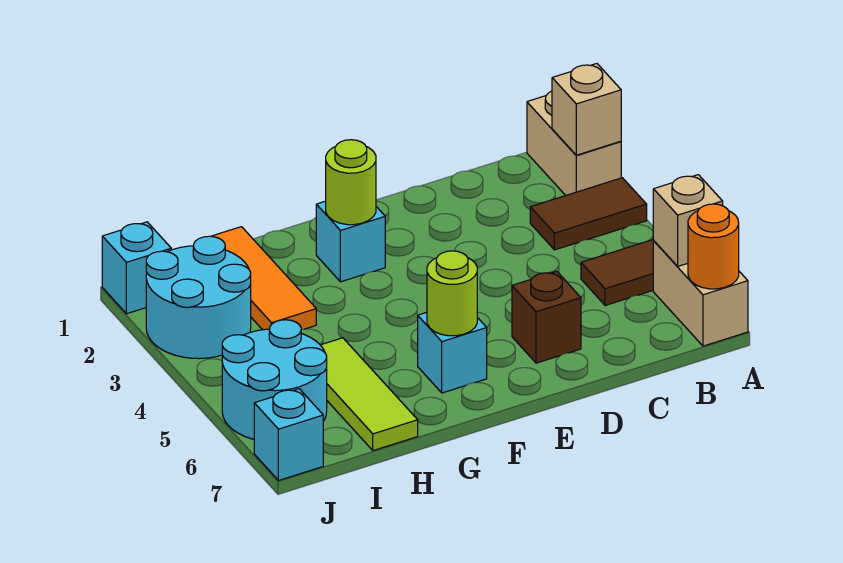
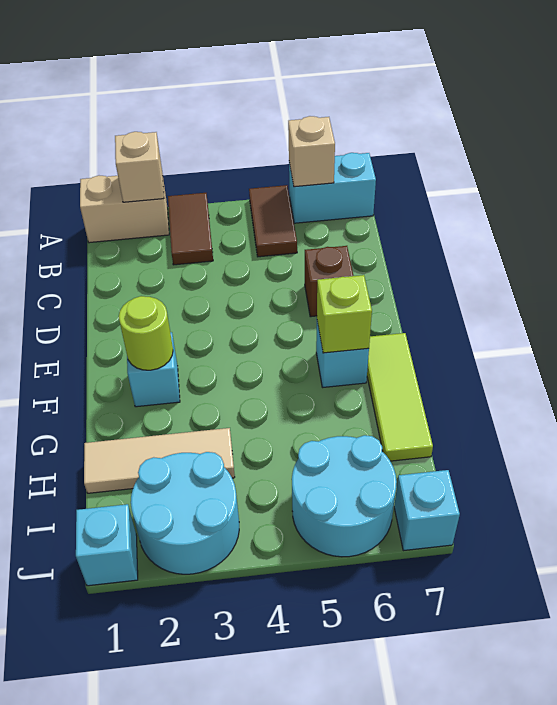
tan brick A6:A7 level 1 -> cyan brick A6:A7 level 1
orange round brick A7 level 2 -> none
lime round brick F6 level 2 -> lime brick F6 level 2
orange tile H1:H3 level 1 -> tan tile H1:H3 level 1
lime tile H5:H7 level 1 -> lime tile F7:H7 level 1

